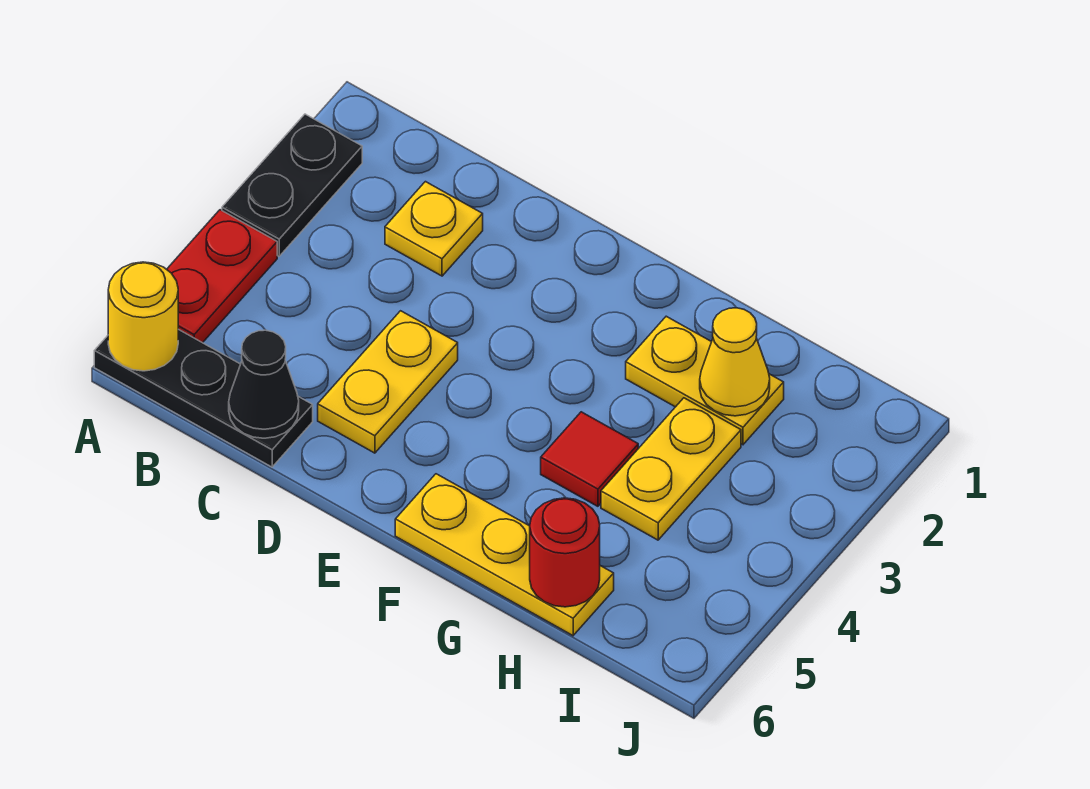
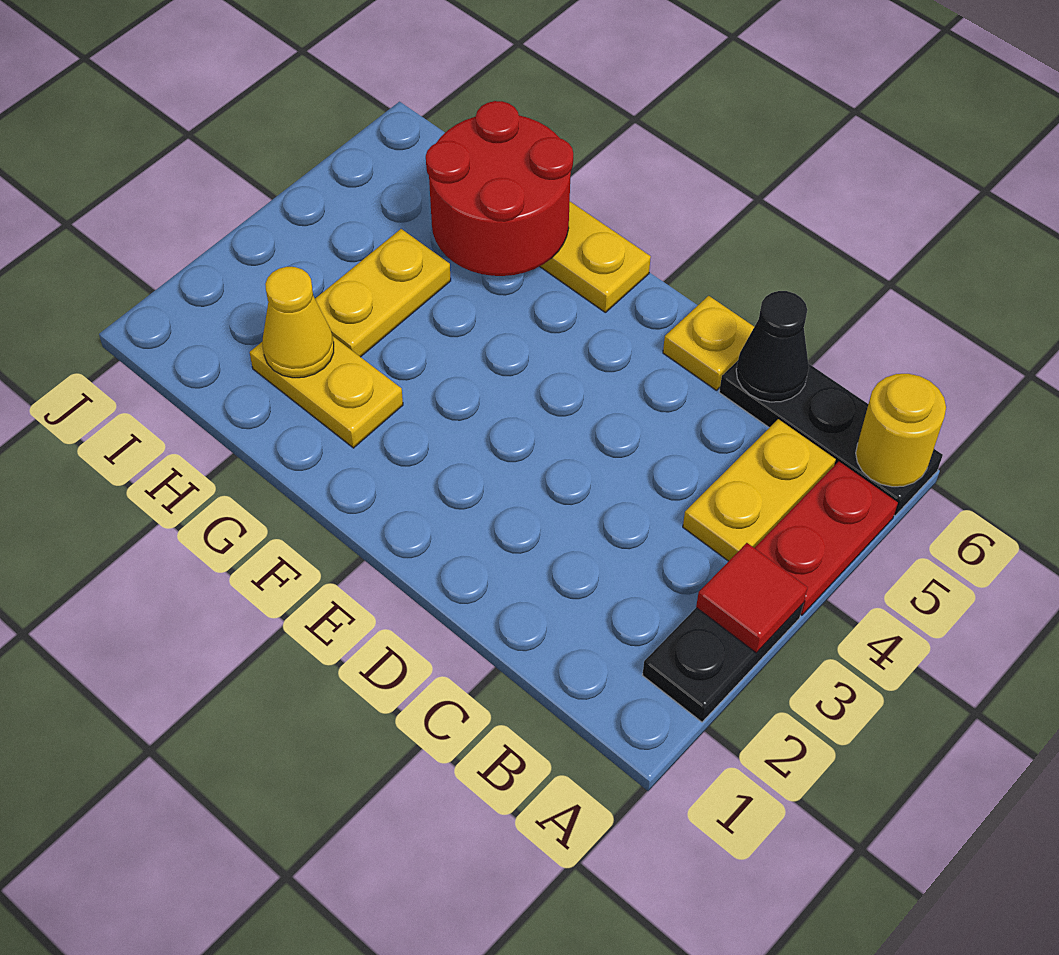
yellow plate C2 level 1 -> yellow plate D6 level 1
yellow plate D4:D5 level 1 -> yellow plate B4:B5 level 1
red tile G4 level 1 -> red tile A3 level 2
red round brick H6 level 2 -> red round brick G5:H6 level 2

